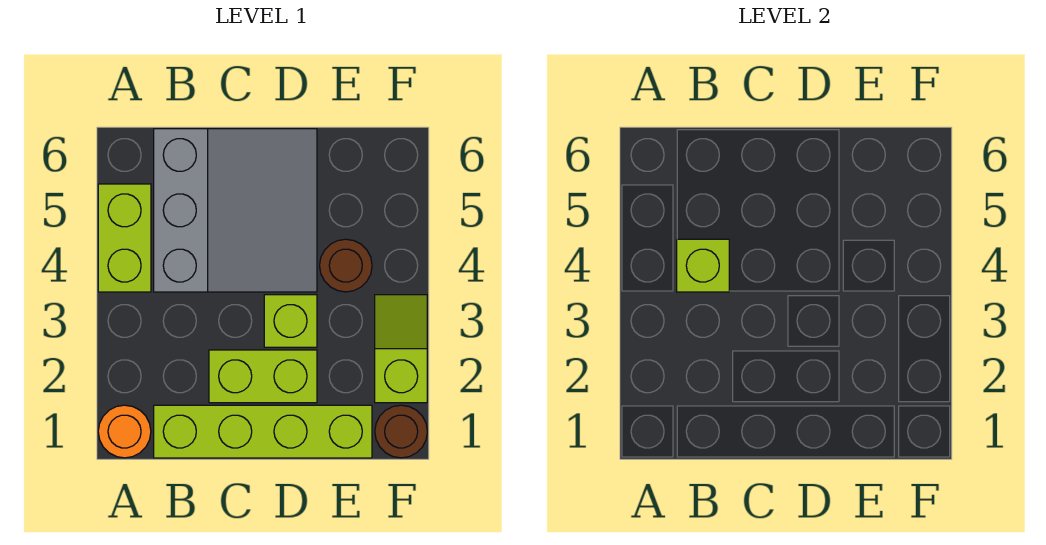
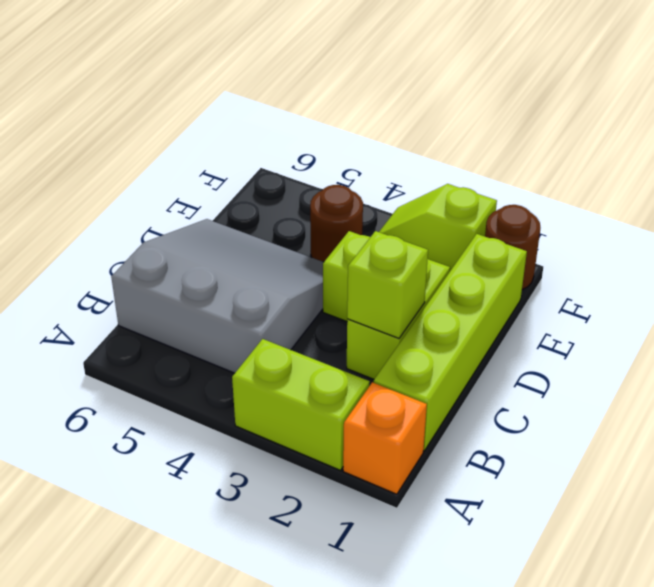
orange round brick A1 level 1 -> orange brick A1 level 1
lime brick A4:A5 level 1 -> lime brick A2:A3 level 1
lime brick B4 level 2 -> lime brick C2 level 2

